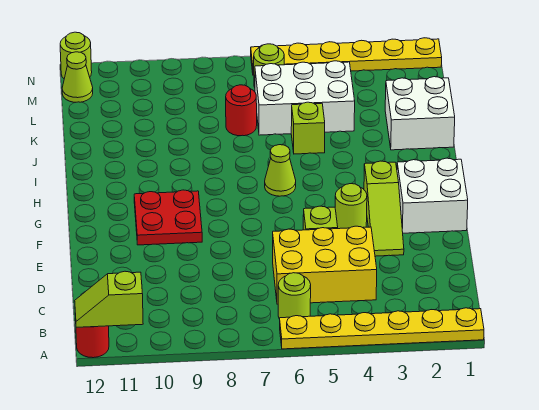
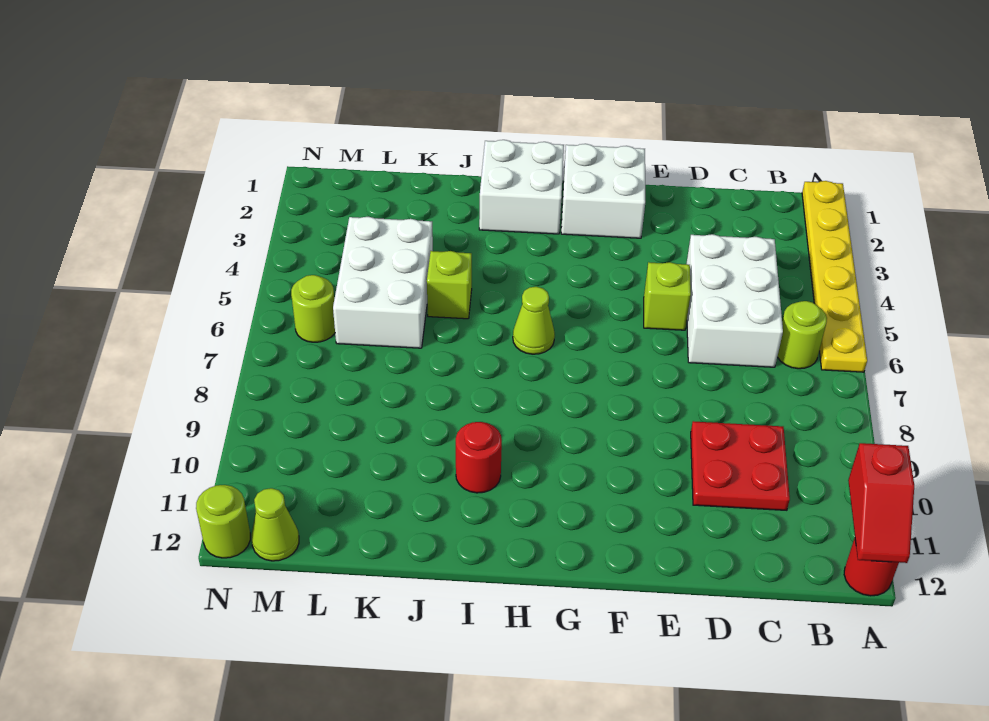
lime slope A11:A12 level 2 top 11 -> red slope A11:A12 level 2 top 11
yellow brick C4:D6 level 1 -> white brick C4:D6 level 1
lime slope E3:G3 level 1 top G -> none
lime round brick F4 level 1 -> none
red plate F9:G10 level 1 -> red plate C9:D10 level 1
white brick J1:K2 level 1 -> white brick H1:I2 level 1
red round brick K7 level 1 -> red round brick I10 level 1
yellow plate N1:N6 level 1 -> none

